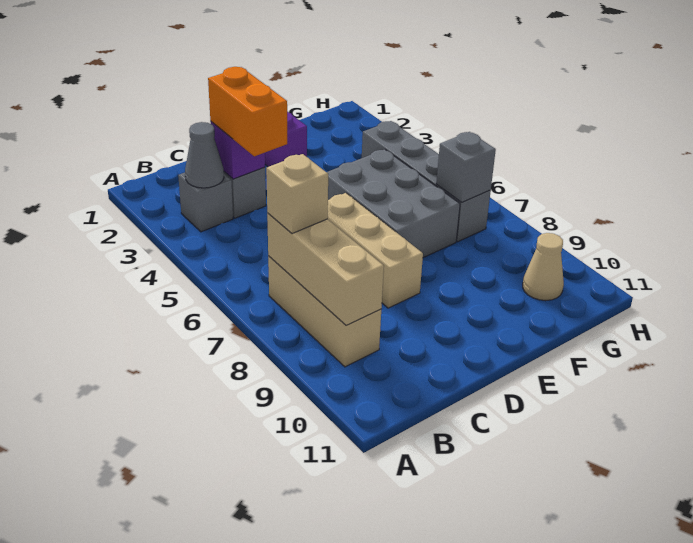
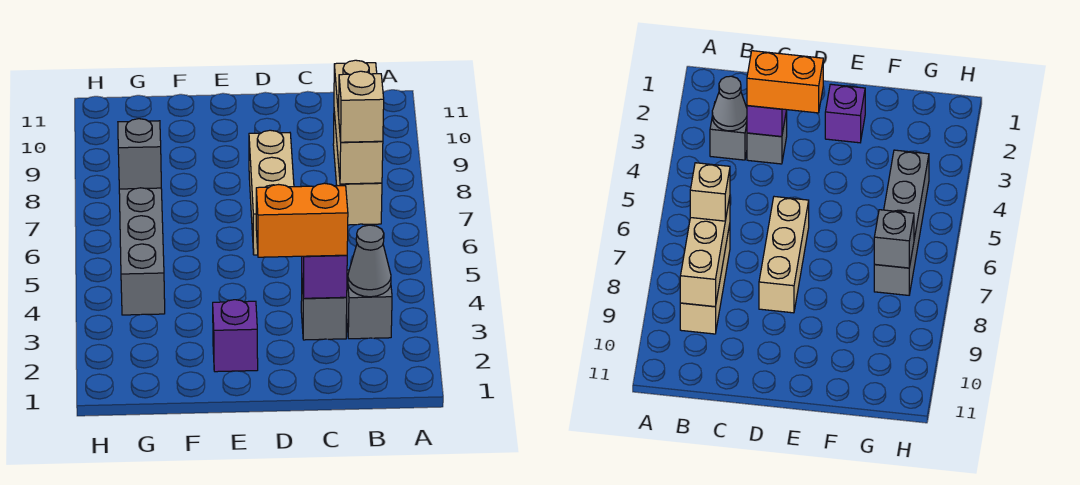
orange brick C3:C4 level 3 -> orange brick C3:D3 level 3
grey brick E5:F7 level 1 -> none
tan cone G10 level 1 -> none

